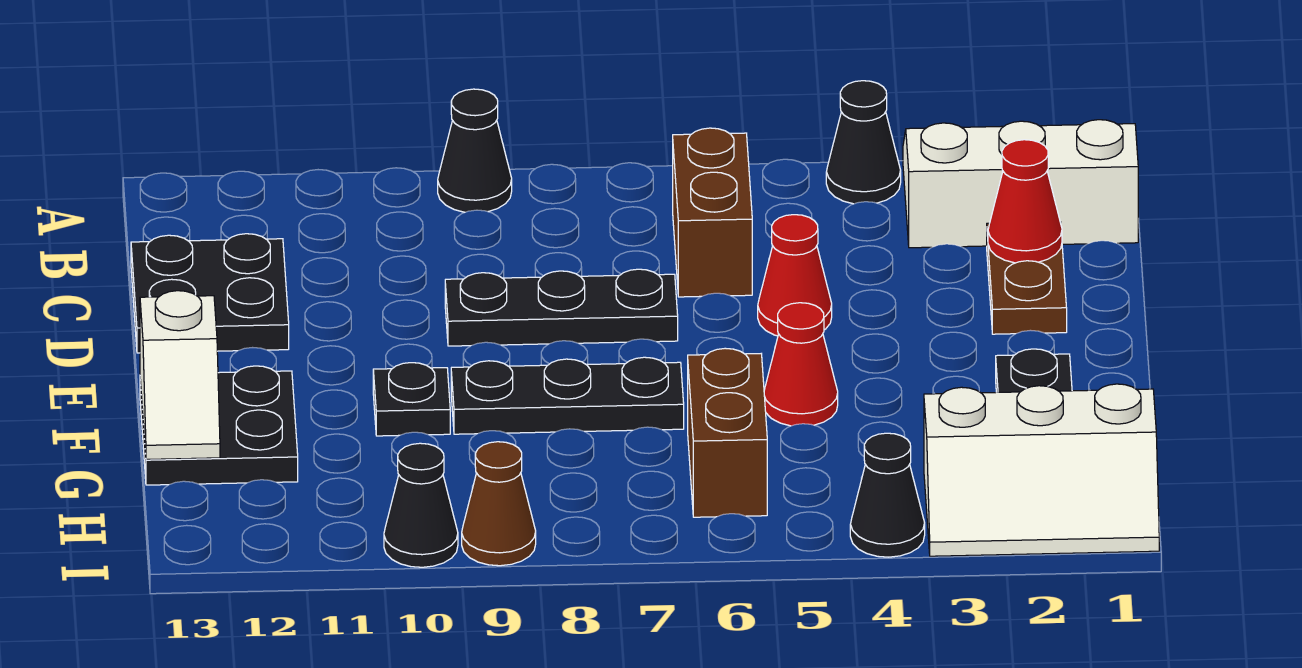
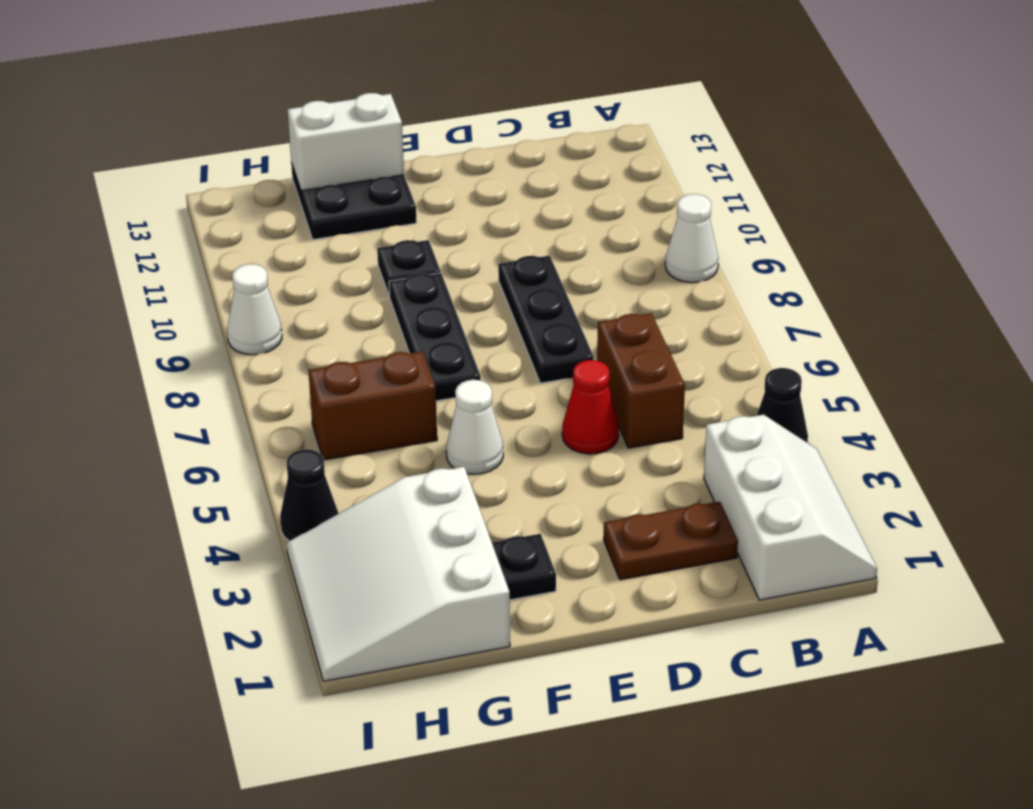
black cone A9 level 1 -> white cone A9 level 1
brown brick B6:C6 level 1 -> brown brick C5:C6 level 1
red cone C2 level 2 -> none
black plate C12:D13 level 1 -> none
red cone F5 level 1 -> white cone F5 level 1
white slope F13:G13 level 2 top F -> white brick F13:G13 level 2
white slope H1:I3 level 1 top H -> white slope G1:I3 level 1 top G
brown cone I9 level 1 -> white cone I9 level 1
black cone I10 level 1 -> none

